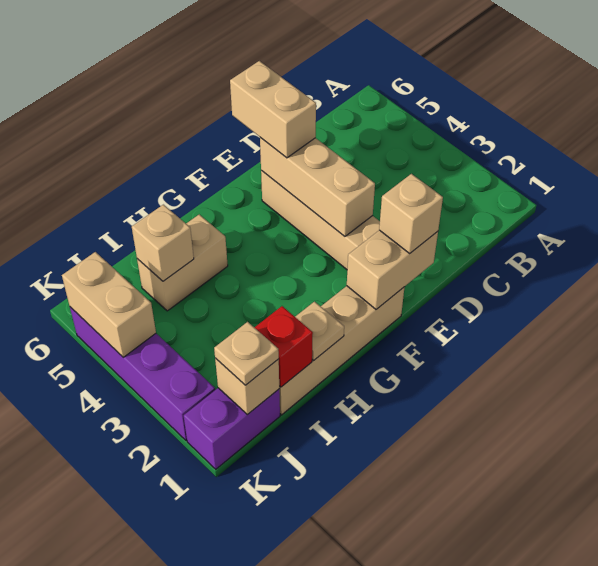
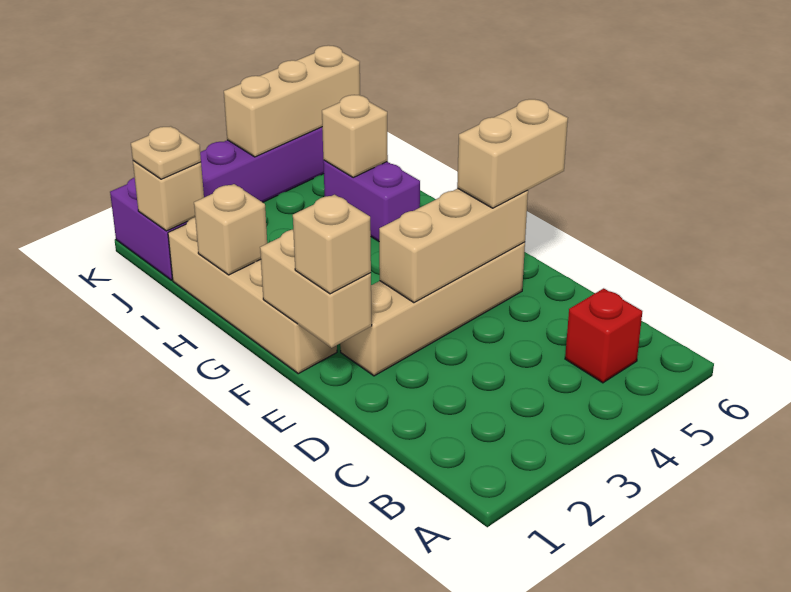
tan plate H1 level 2 -> tan brick H1 level 2
tan brick H5:I5 level 1 -> purple brick H5:I5 level 1
red brick I1 level 2 -> red brick B5 level 1
tan brick K4:K5 level 2 -> tan brick K4:K6 level 2

